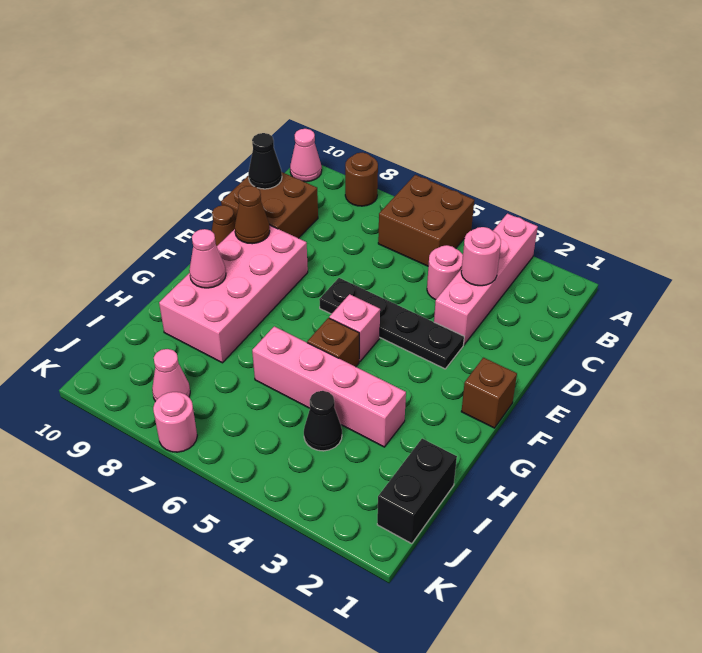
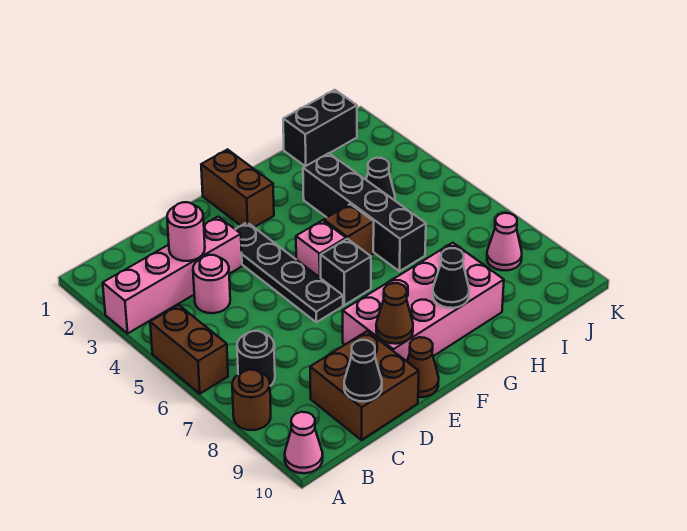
brown brick A5:B6 level 1 -> brown brick A5:A6 level 1
none -> black round brick B7 level 1
brown brick F1 level 1 -> brown brick F1:F2 level 1
none -> black brick F6 level 1
pink cone G9 level 2 -> black cone G9 level 2
pink brick H3:H6 level 1 -> black brick H3:H6 level 1
pink round brick K7 level 1 -> none

